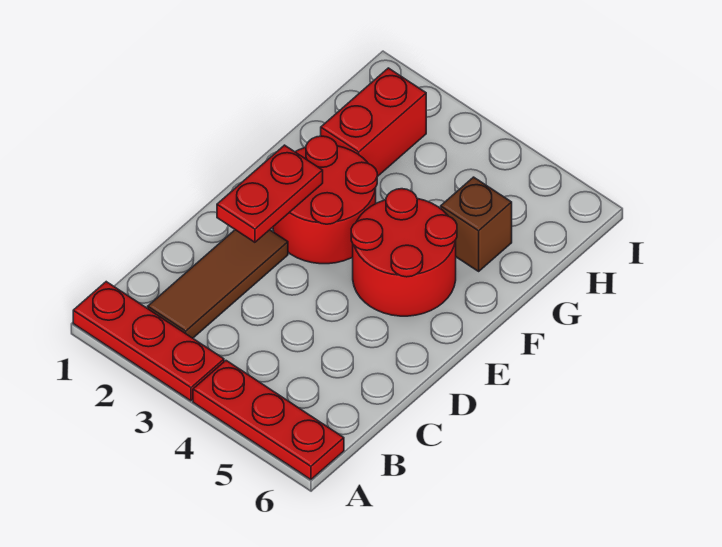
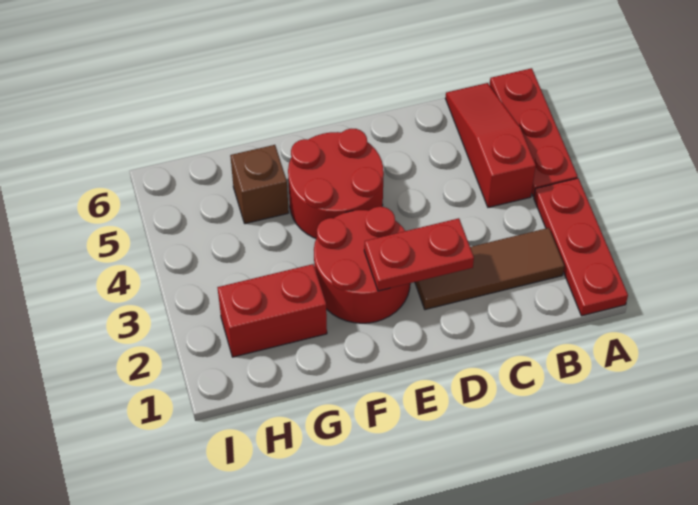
none -> red slope B4:B6 level 1 top 4

